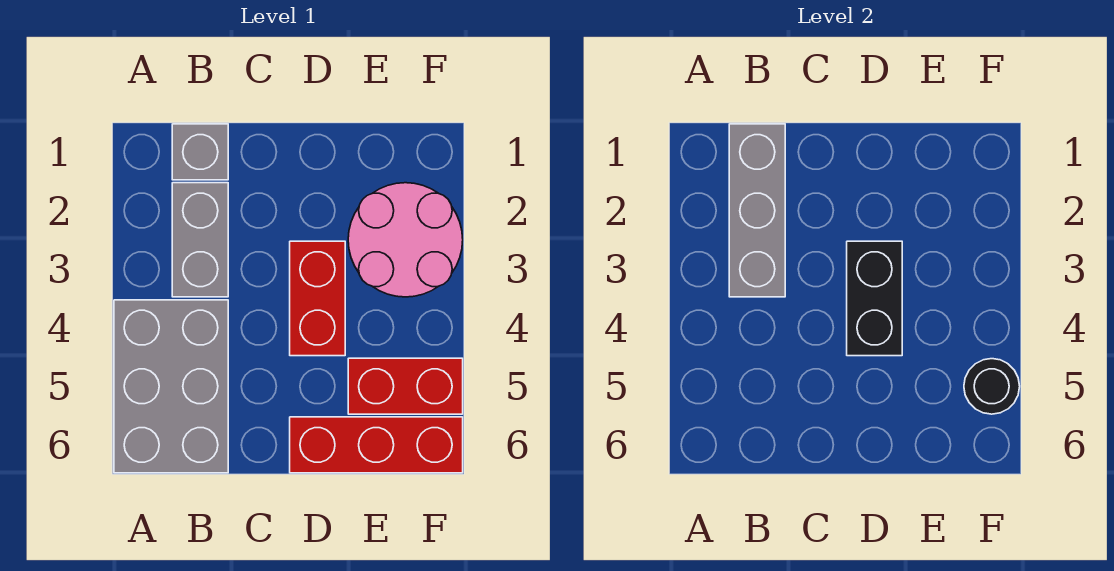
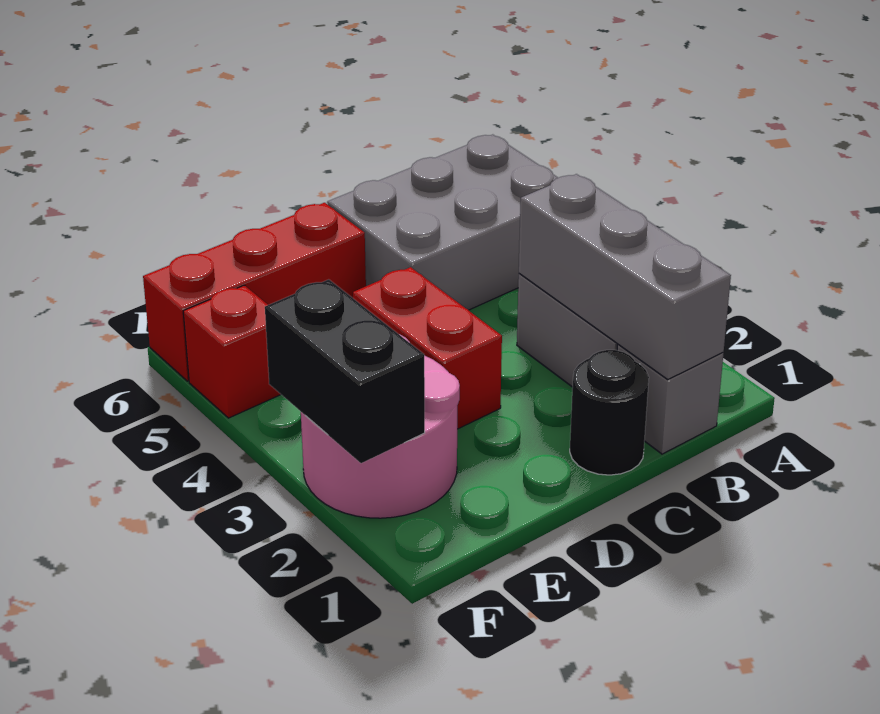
grey brick A4:B6 level 1 -> grey brick A5:C6 level 1
black brick D3:D4 level 2 -> black brick F2:F3 level 2
red brick E5:F5 level 1 -> red brick F5 level 1
black round brick F5 level 2 -> black round brick C1 level 1

